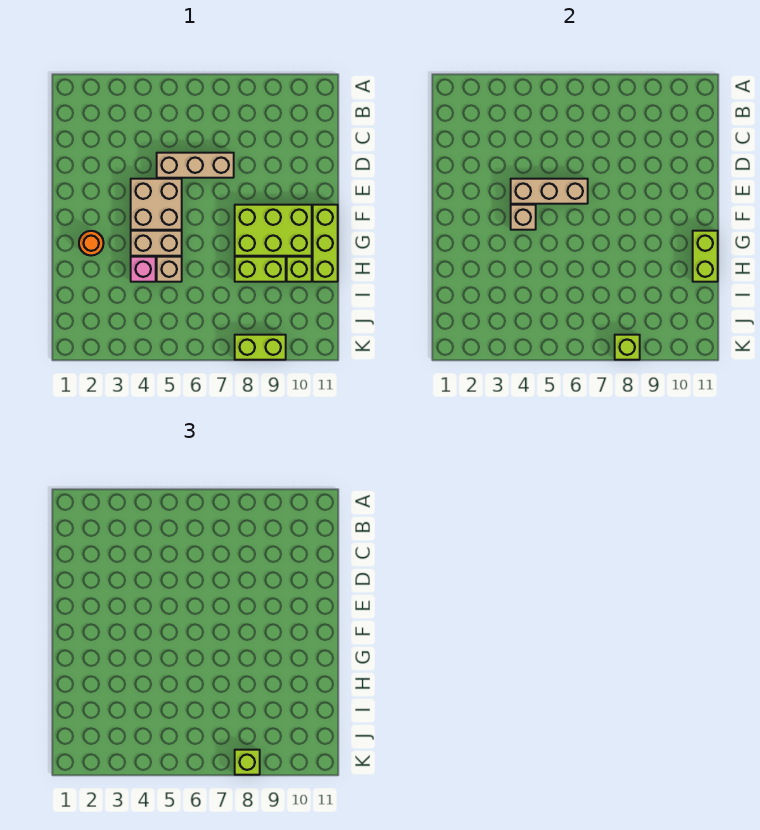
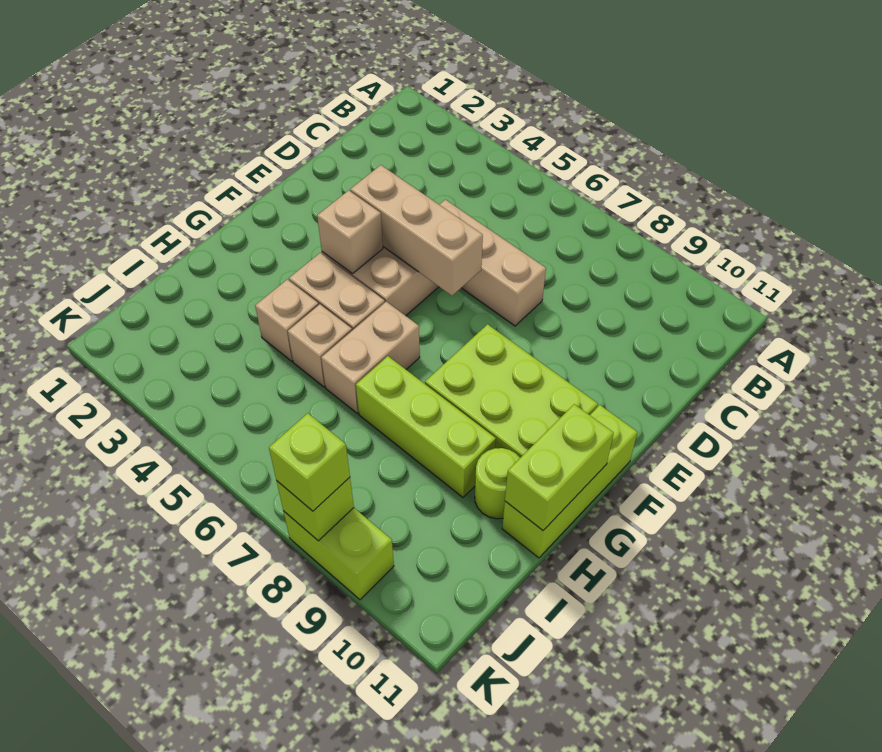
orange round brick G2 level 1 -> none
none -> tan brick G6:H6 level 1
pink brick H4 level 1 -> tan brick H4 level 1
lime brick H8:H9 level 1 -> lime brick H7:H9 level 1
lime brick H10 level 1 -> lime round brick H10 level 1

